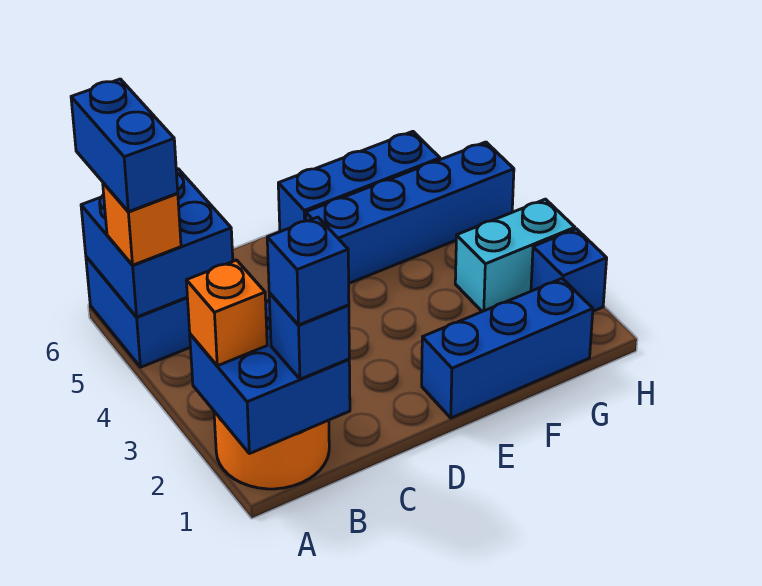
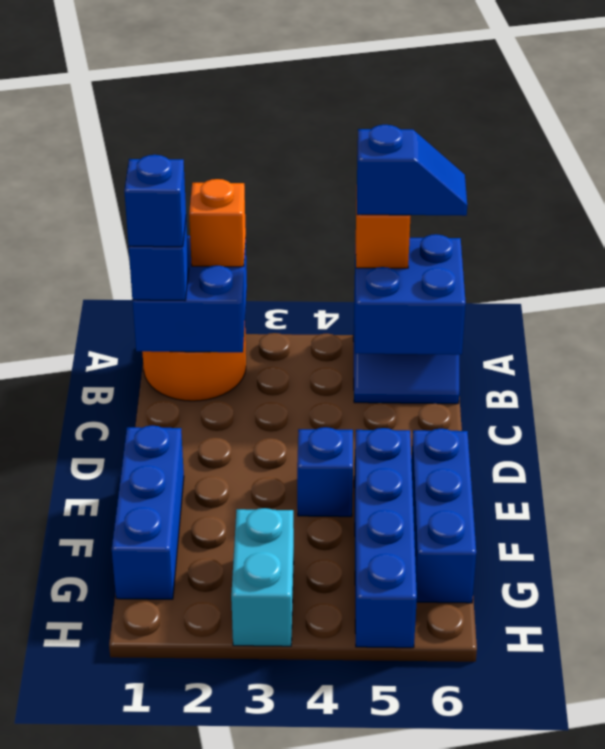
blue brick A5:A6 level 4 -> blue slope A5:A6 level 4 top 5
blue brick H2 level 1 -> blue brick E4 level 1

